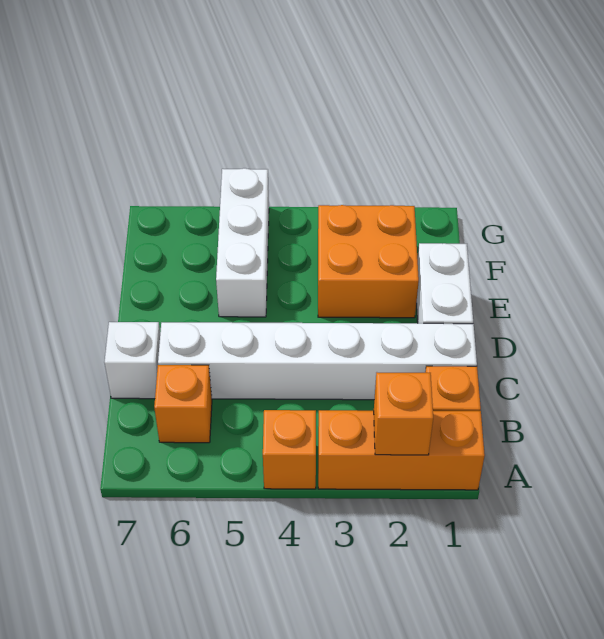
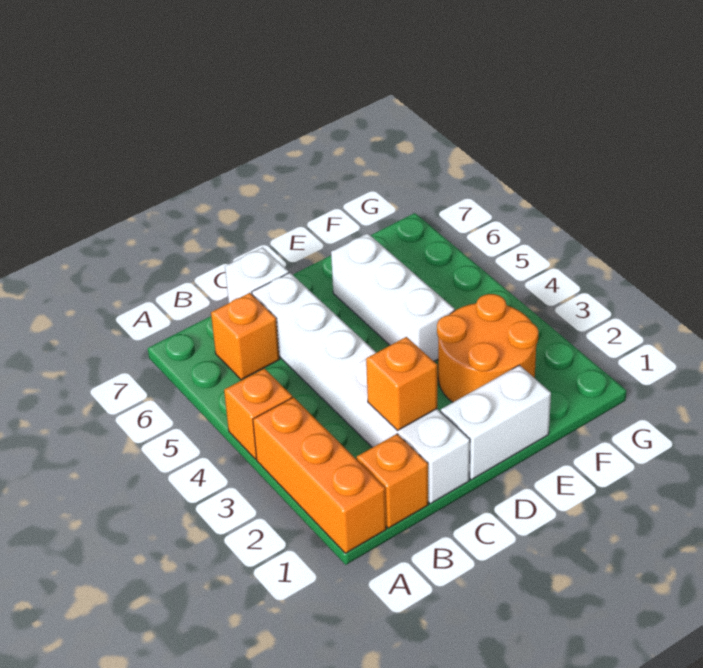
orange brick A2 level 2 -> orange brick C2 level 2
orange brick E2:F3 level 1 -> orange round brick E2:F3 level 1
white brick E5:G5 level 1 -> white brick E4:E6 level 1

